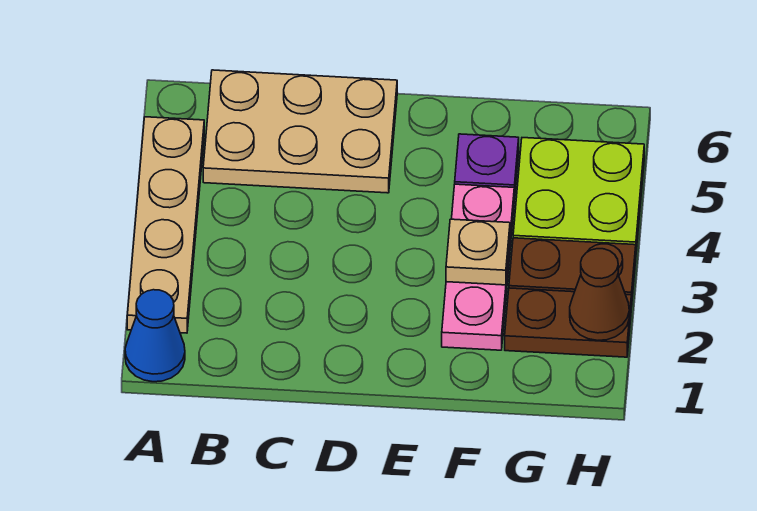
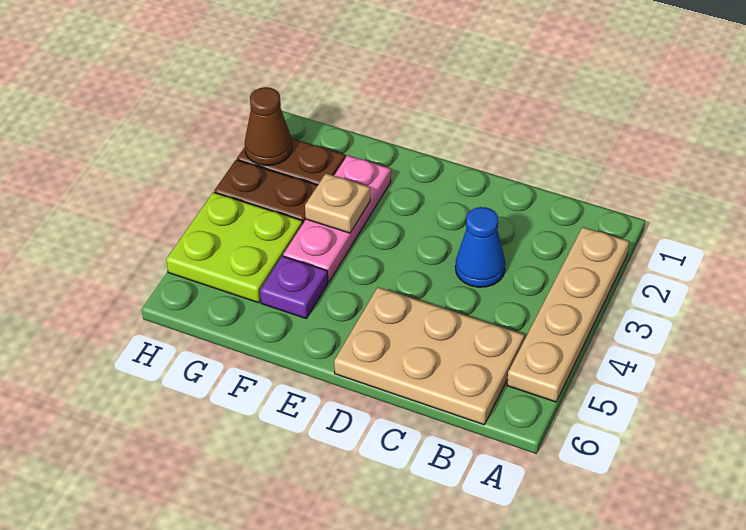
blue cone A1 level 1 -> blue cone C3 level 1

